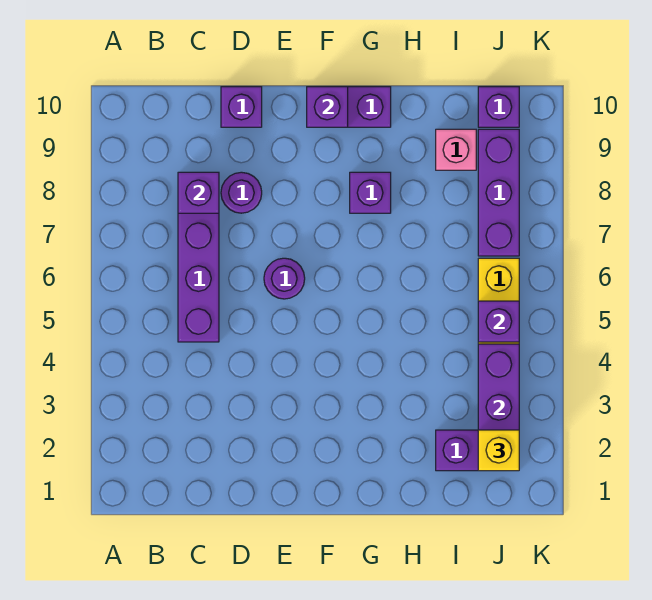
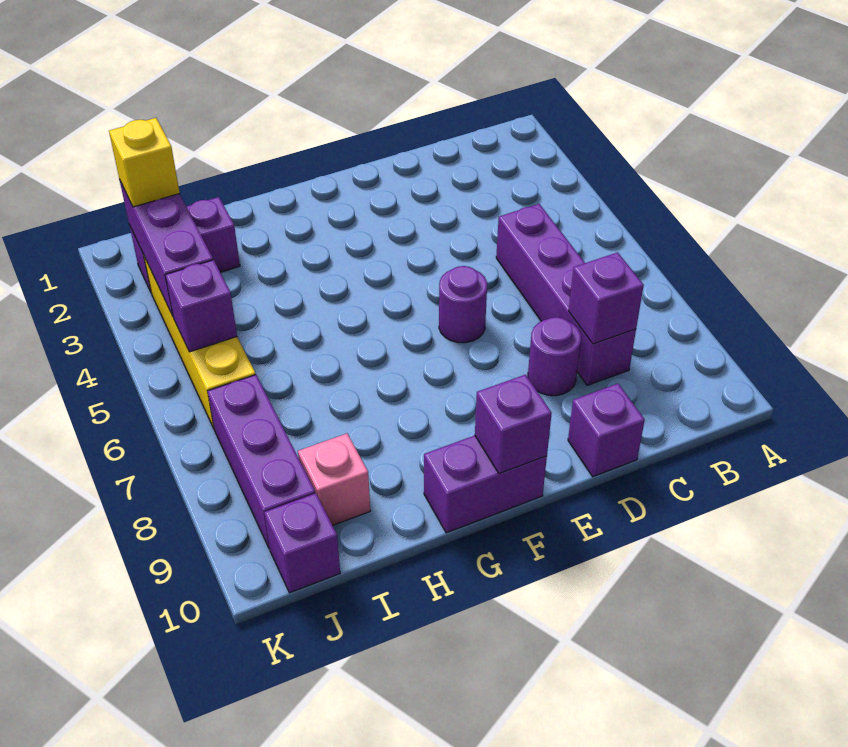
purple brick G8 level 1 -> none

